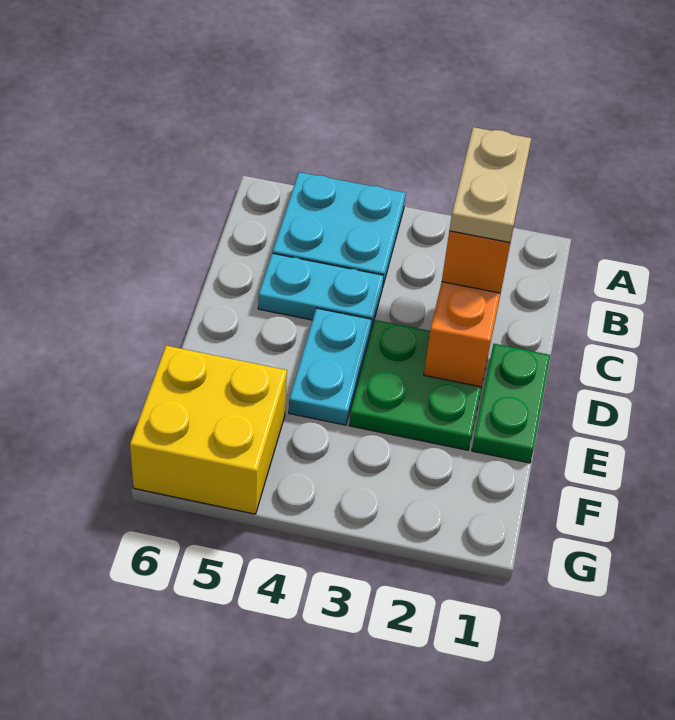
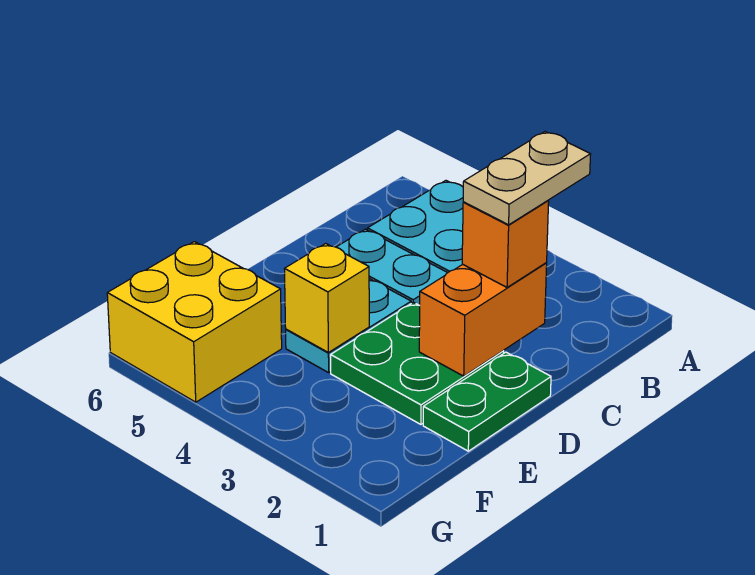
none -> yellow brick E4 level 2

